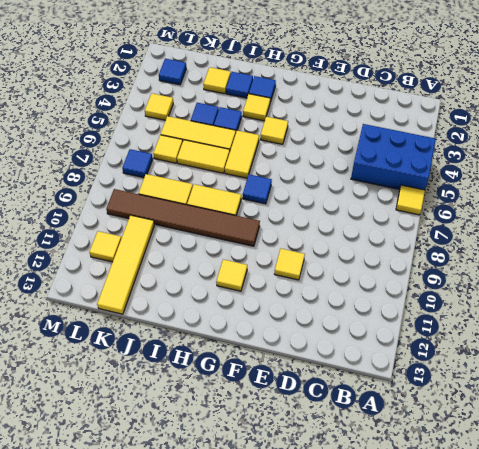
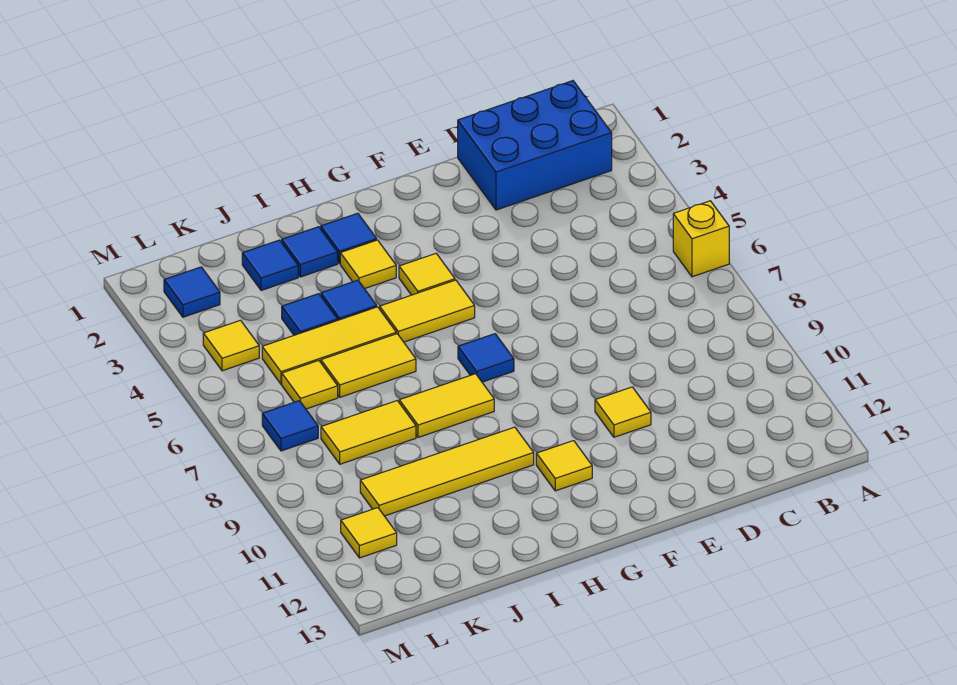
blue brick A4:C5 level 1 -> blue brick B1:D2 level 1
yellow tile A6 level 1 -> yellow brick A6 level 1
brown tile G9:L9 level 1 -> none
yellow tile H5:H6 level 1 -> yellow tile G5:H5 level 1
yellow tile J2 level 1 -> blue tile J2 level 1
yellow tile K10:K13 level 1 -> yellow tile H10:K10 level 1

